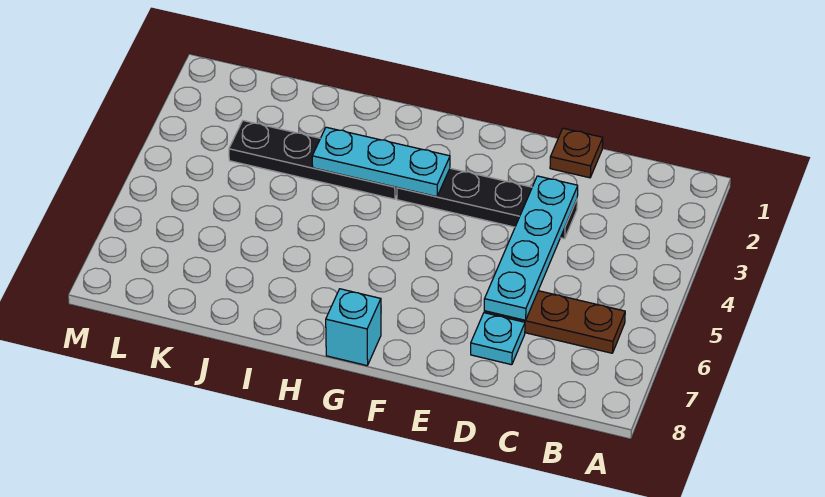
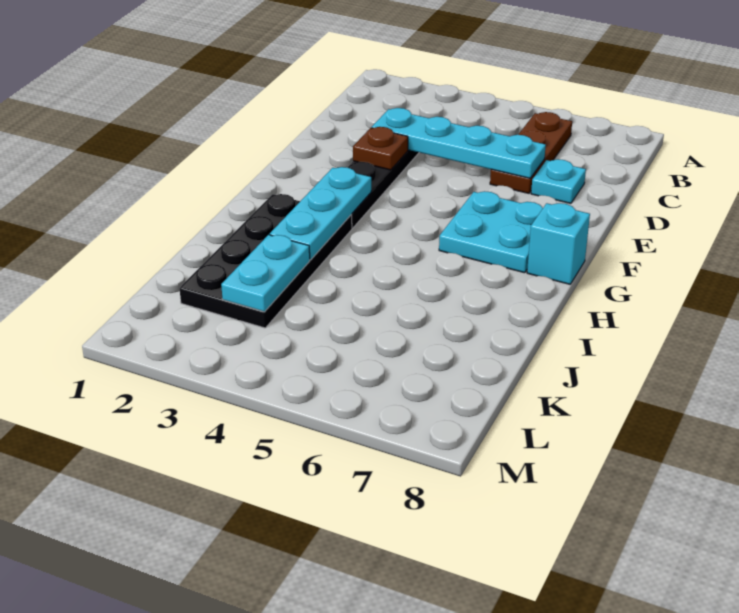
brown plate D1 level 1 -> brown plate E3 level 2
none -> cyan plate F6:G7 level 1
black plate H3:K3 level 1 -> black plate H2:K3 level 1
none -> cyan plate J3:K3 level 2

